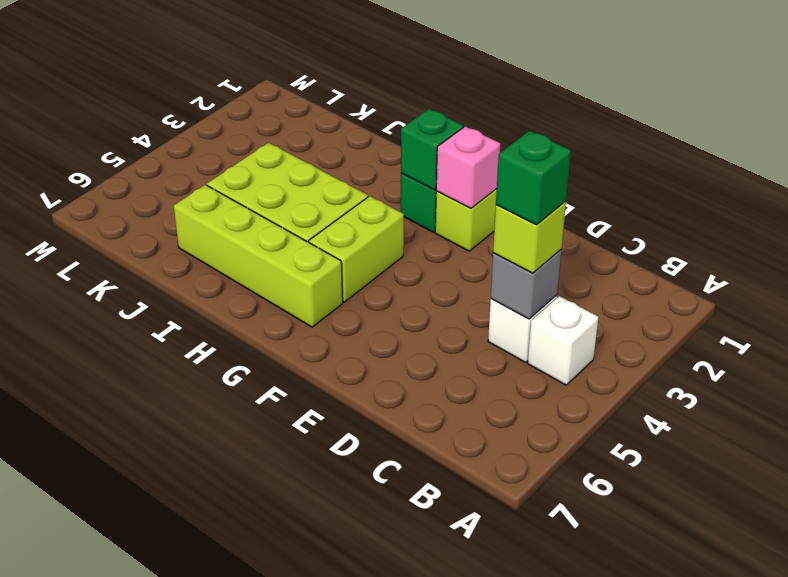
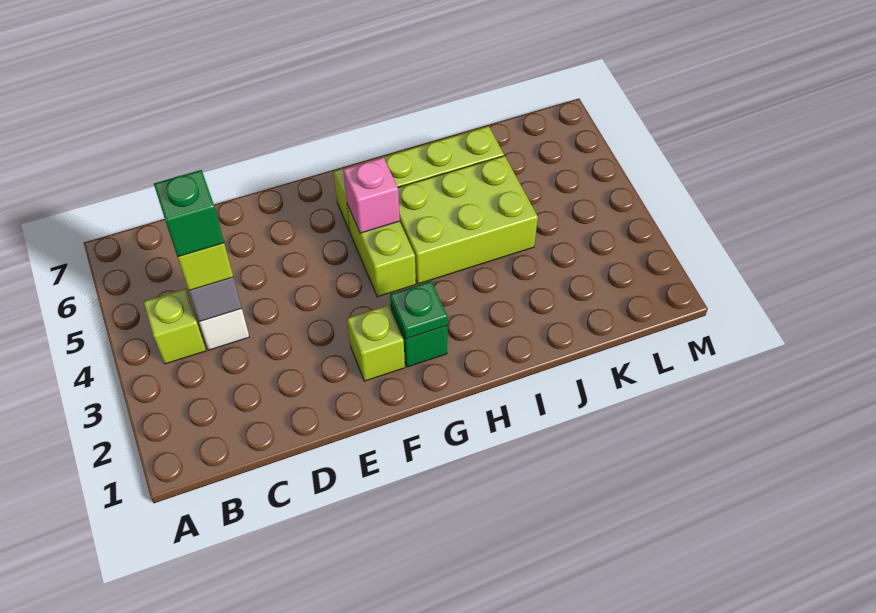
white brick B4 level 1 -> lime brick B4 level 1
pink brick F2 level 2 -> pink brick G5 level 2
green brick G2 level 2 -> green plate G2 level 2

